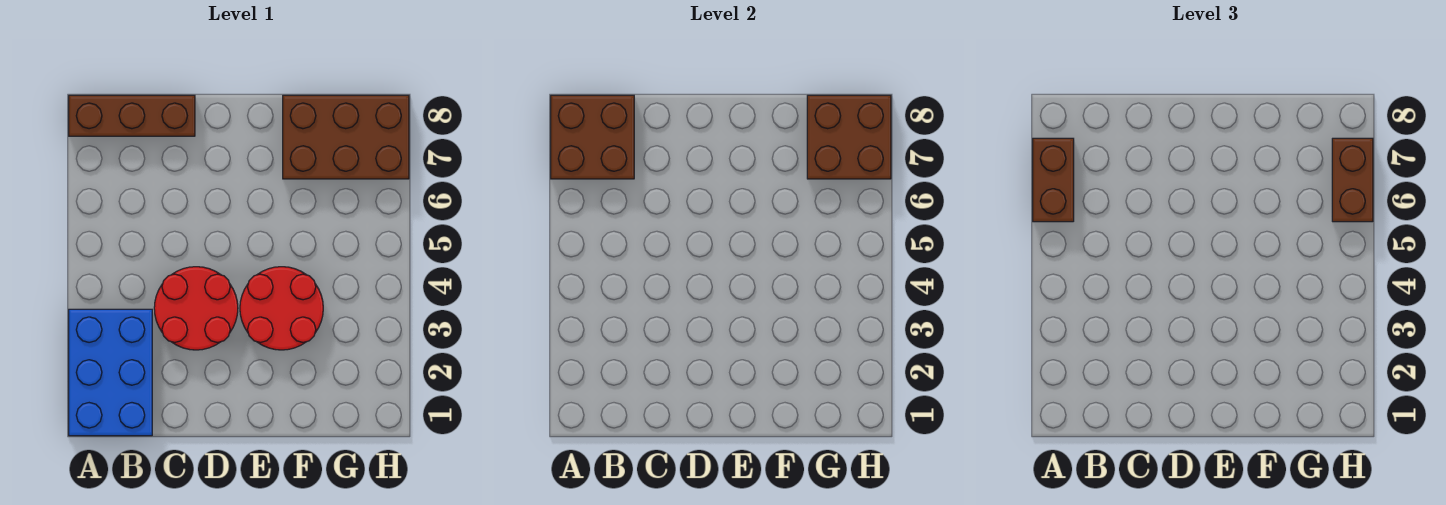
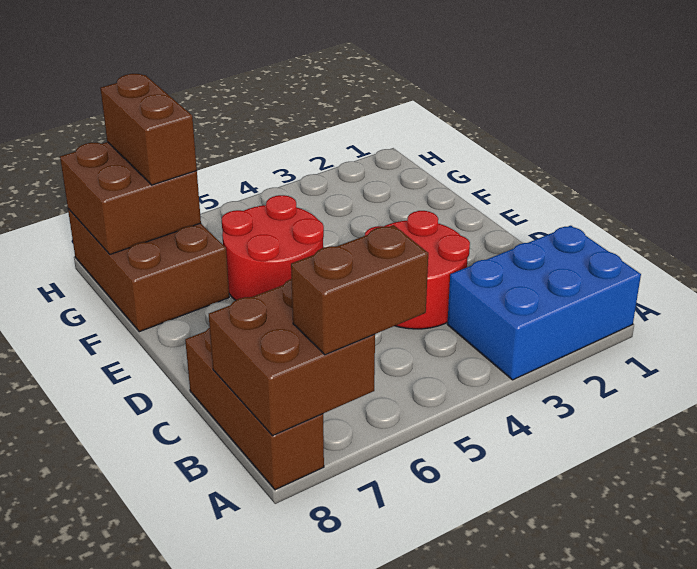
red round brick E3:F4 level 1 -> red round brick E5:F6 level 1
brown brick H6:H7 level 3 -> brown brick G7:H7 level 3

